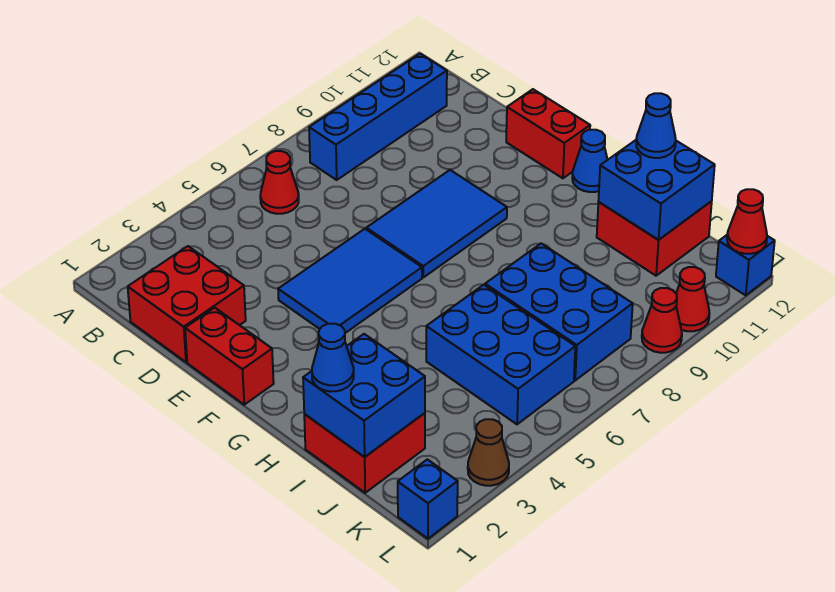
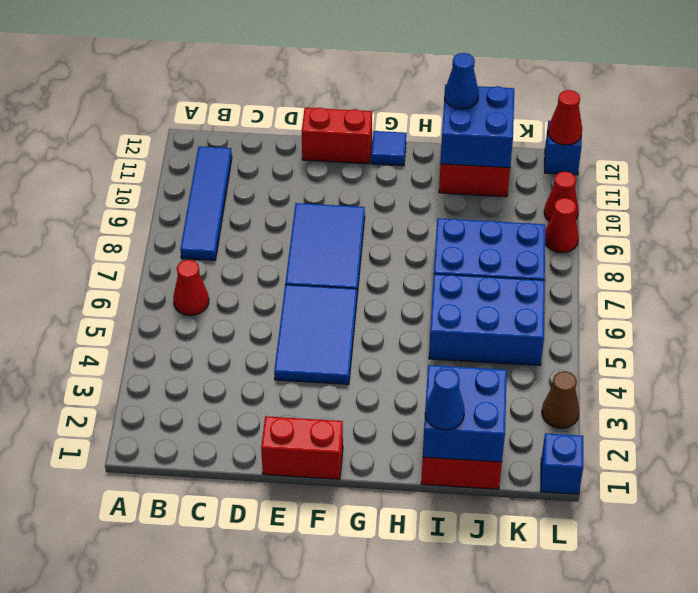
blue brick B8:B11 level 1 -> blue tile B8:B11 level 1
red brick C1:D2 level 1 -> none
blue cone G12 level 1 -> blue tile G12 level 1

